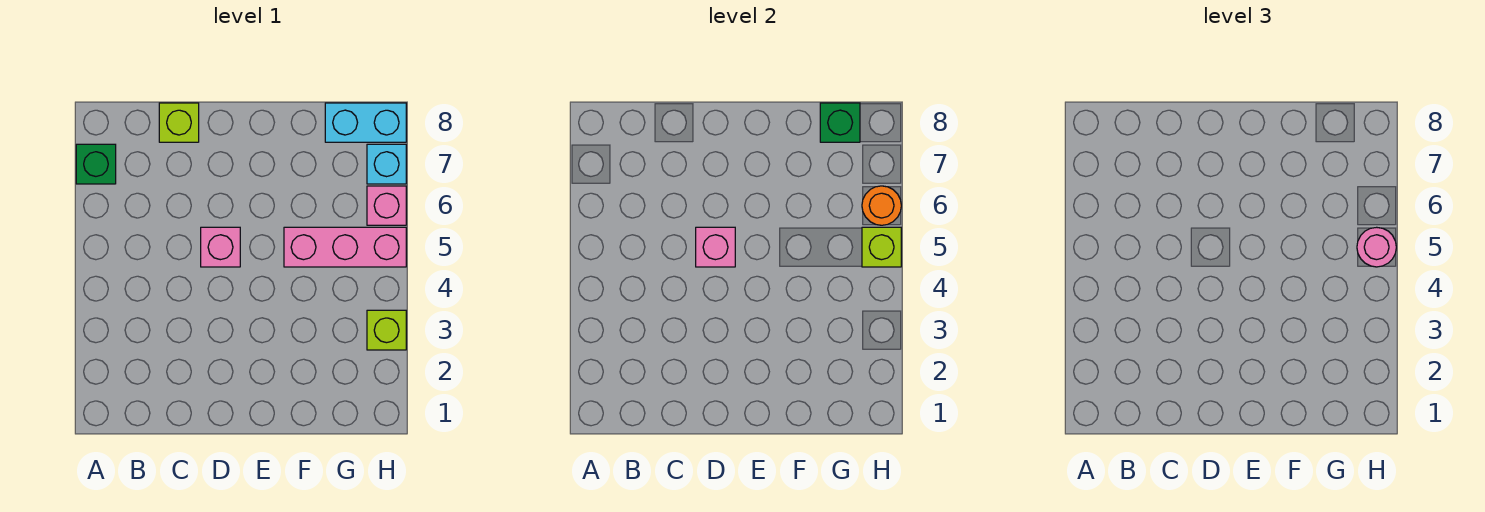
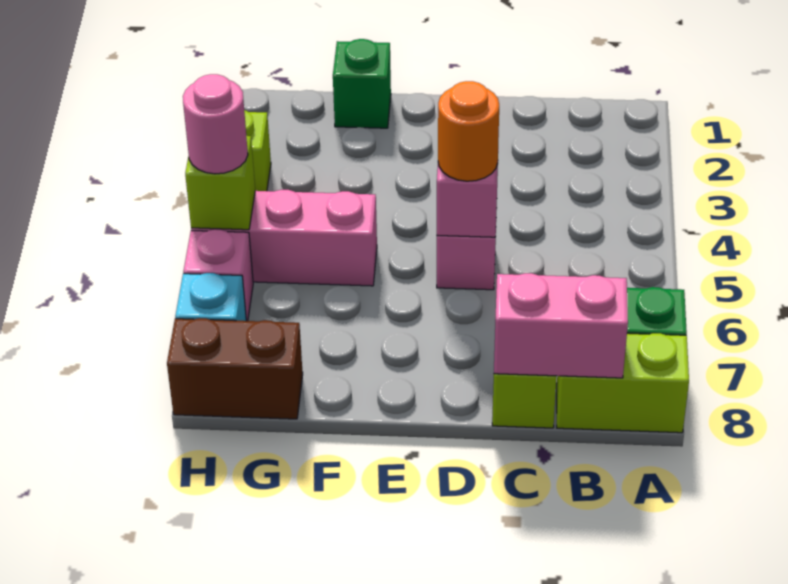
none -> lime brick A8:B8 level 1
none -> pink brick B8:C8 level 2
cyan brick G8:H8 level 1 -> brown brick G8:H8 level 1
green brick G8 level 2 -> green brick F1 level 1
orange round brick H6 level 2 -> orange round brick D5 level 3

